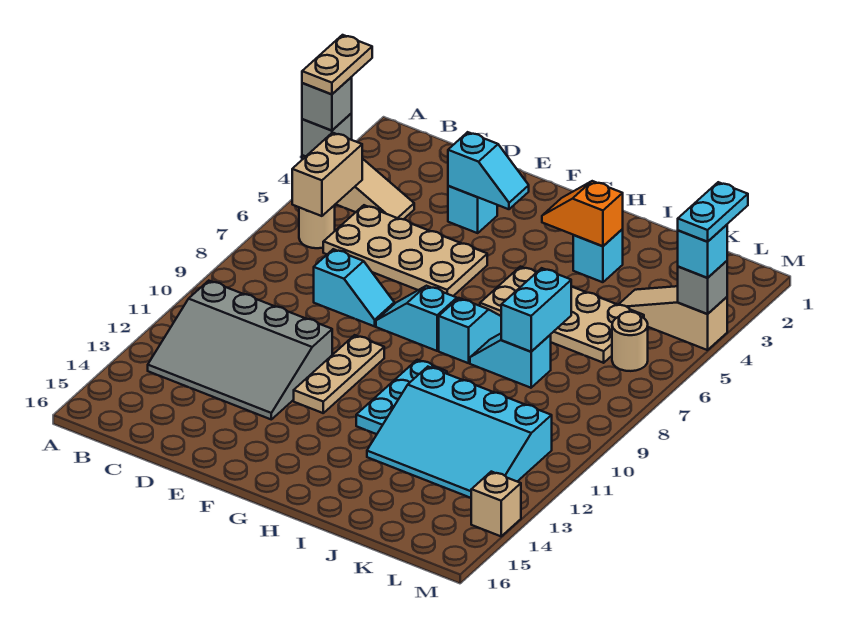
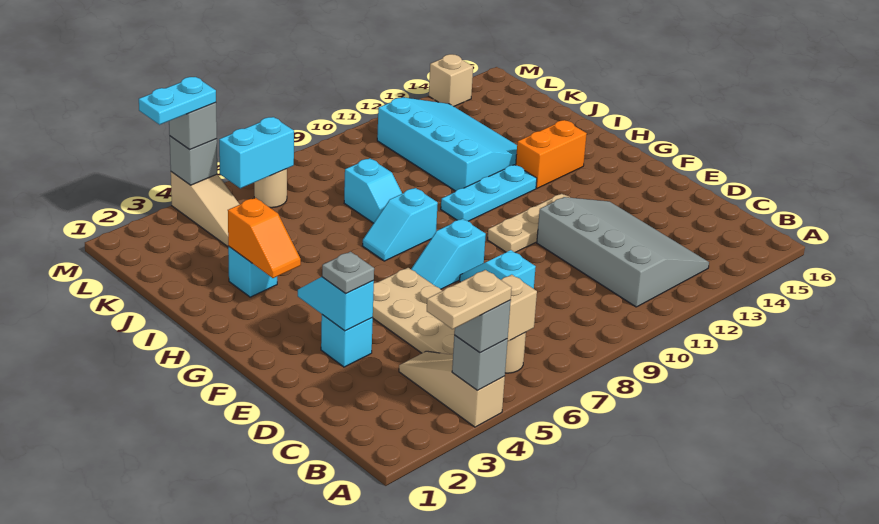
none -> grey plate E3 level 3
cyan slope F8:G8 level 1 top G -> cyan slope F7:F8 level 1 top 8
tan plate H5:K6 level 1 -> none
none -> orange brick H13:H14 level 1
cyan brick J7:J8 level 2 -> cyan brick L5:L6 level 2
cyan brick M4 level 3 -> grey brick M4 level 3

